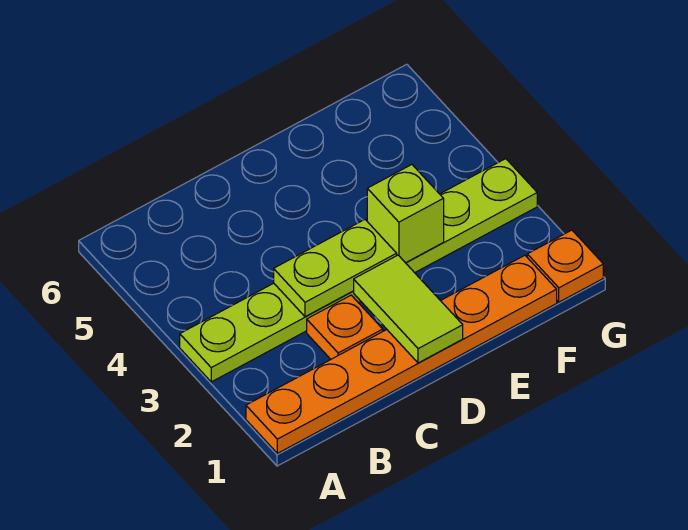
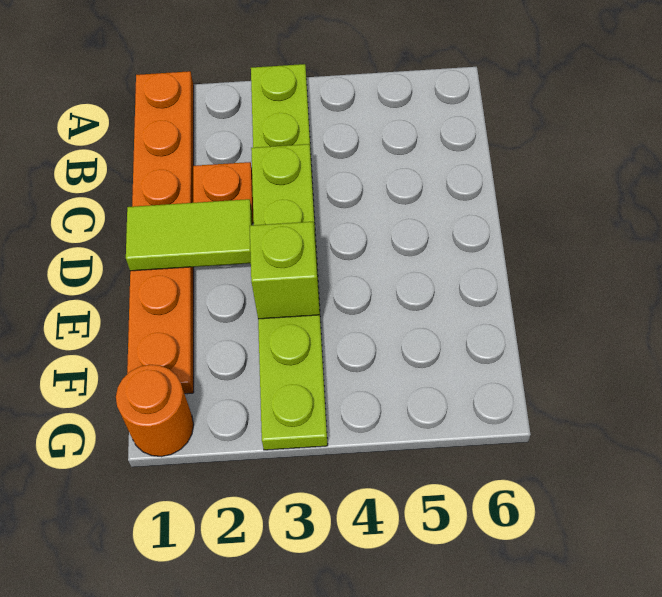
orange plate G1 level 1 -> orange round brick G1 level 1

